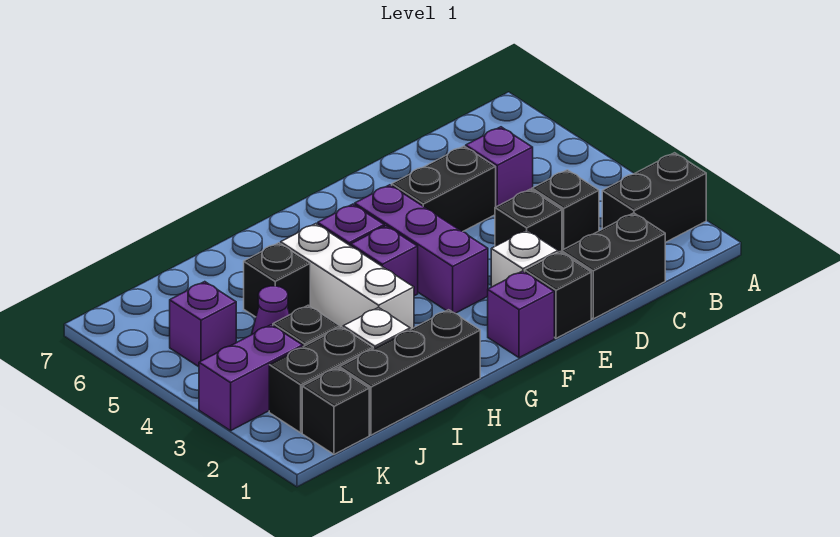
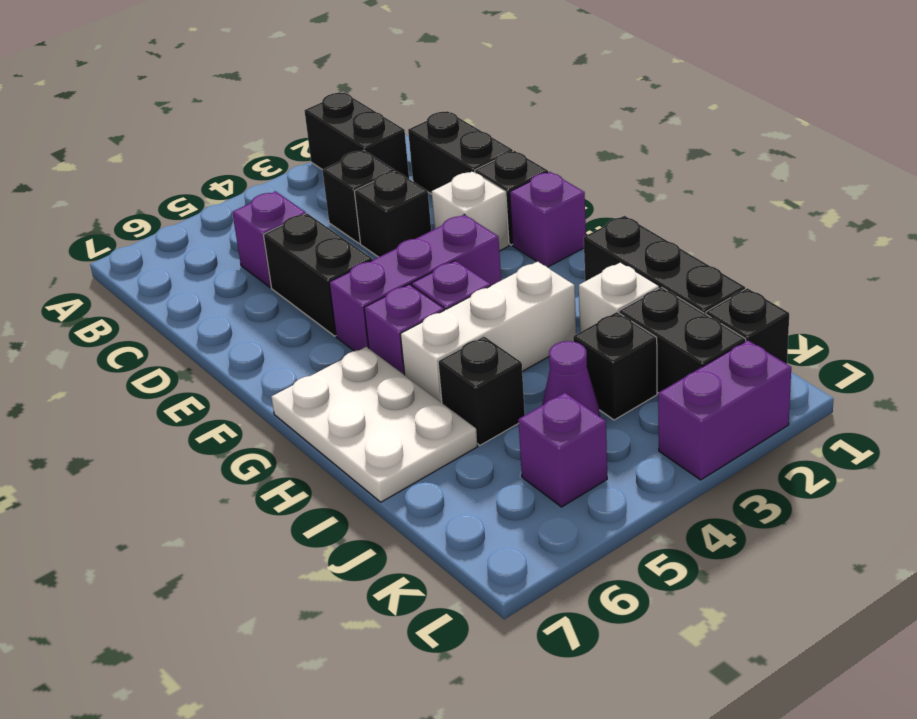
none -> white plate G6:I7 level 1
purple brick K3:L3 level 1 -> purple brick L2:L3 level 1

